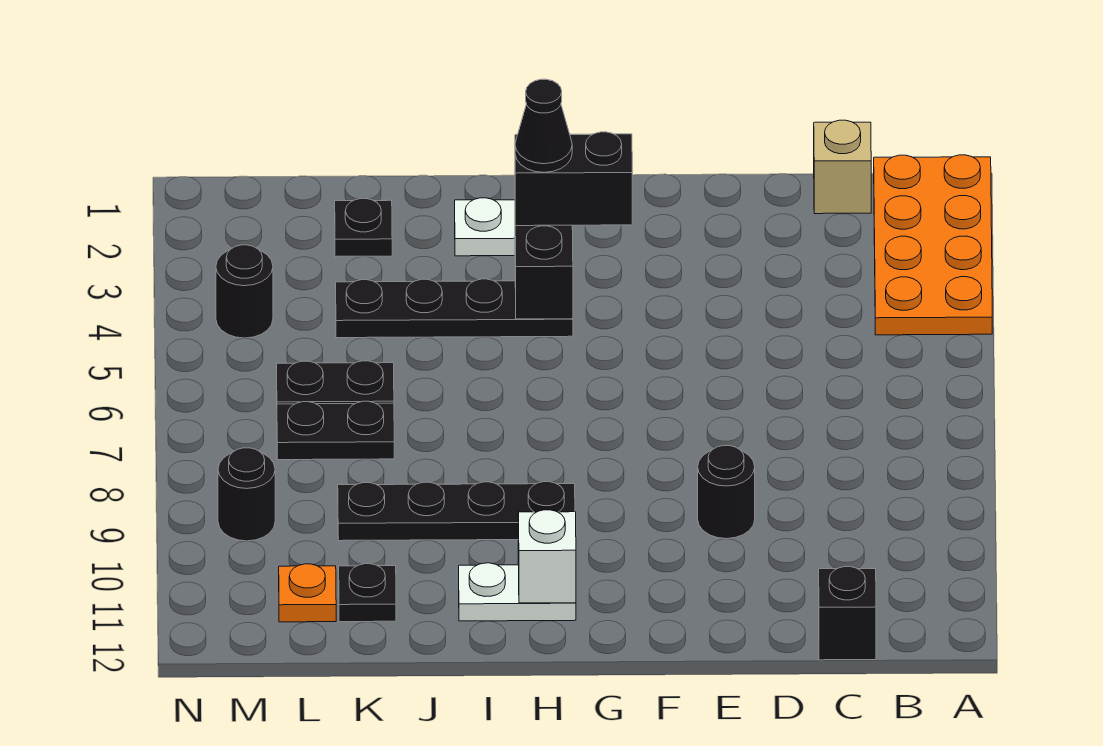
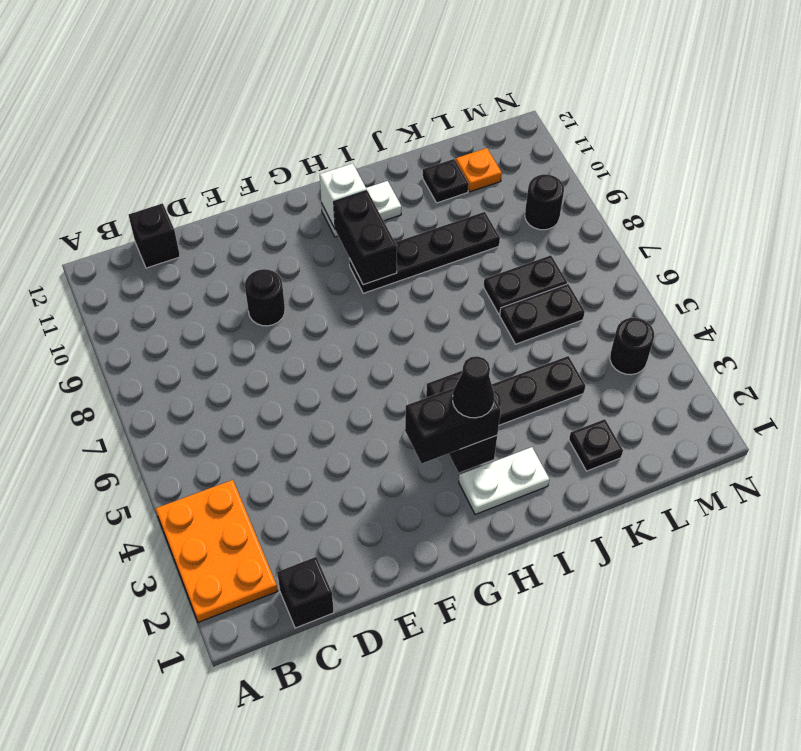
orange plate A1:B4 level 1 -> orange plate A2:B4 level 1
tan brick C1 level 1 -> black brick C1 level 1
none -> black brick H9:H10 level 2

